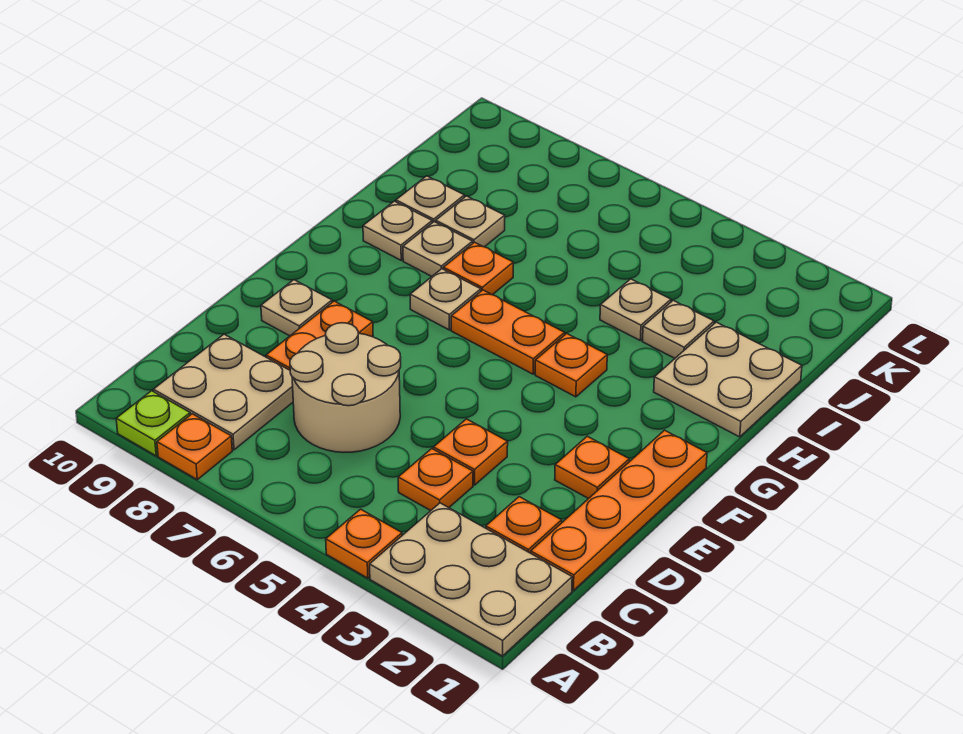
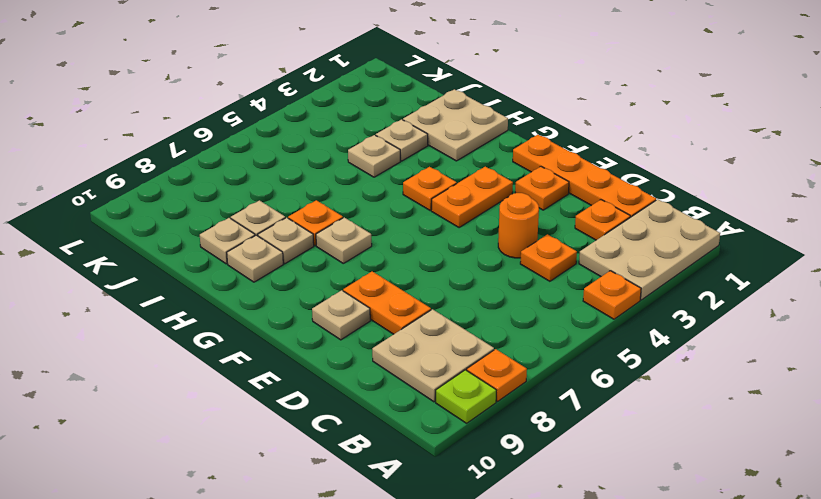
tan round brick C6:D7 level 1 -> none
orange plate D4 level 1 -> orange round brick D4 level 1
orange plate G5:G6 level 1 -> orange plate F3:F4 level 1

